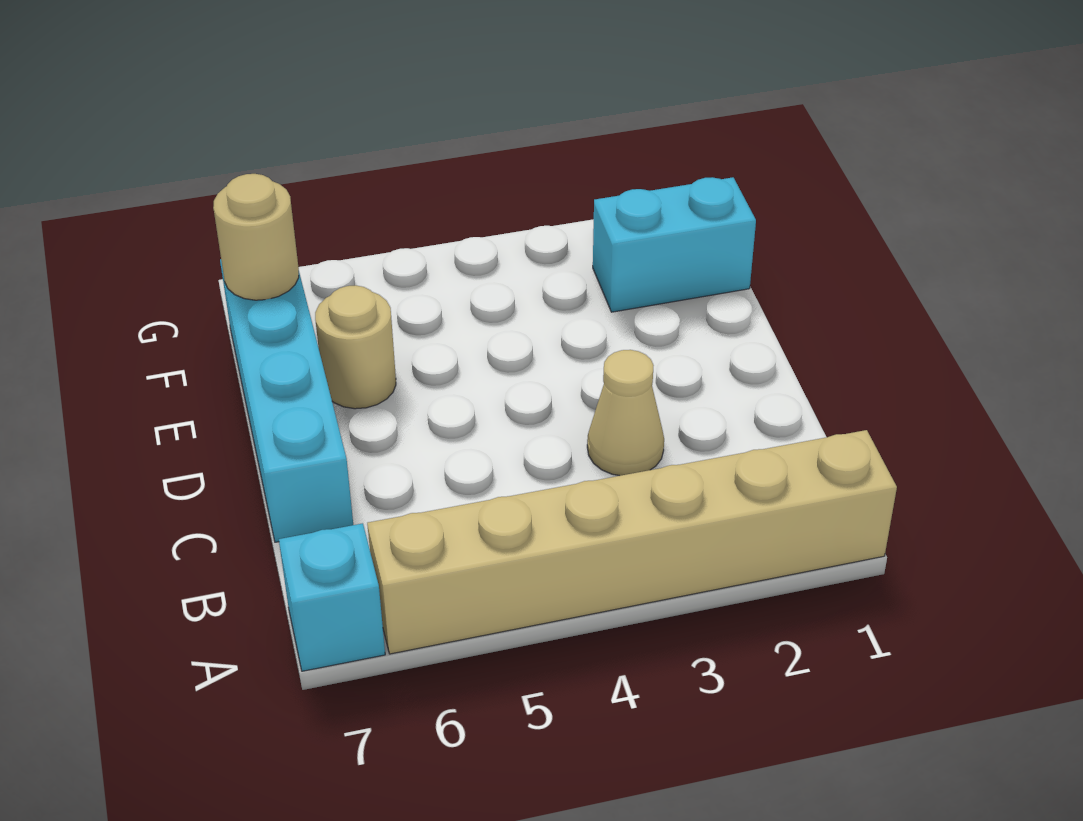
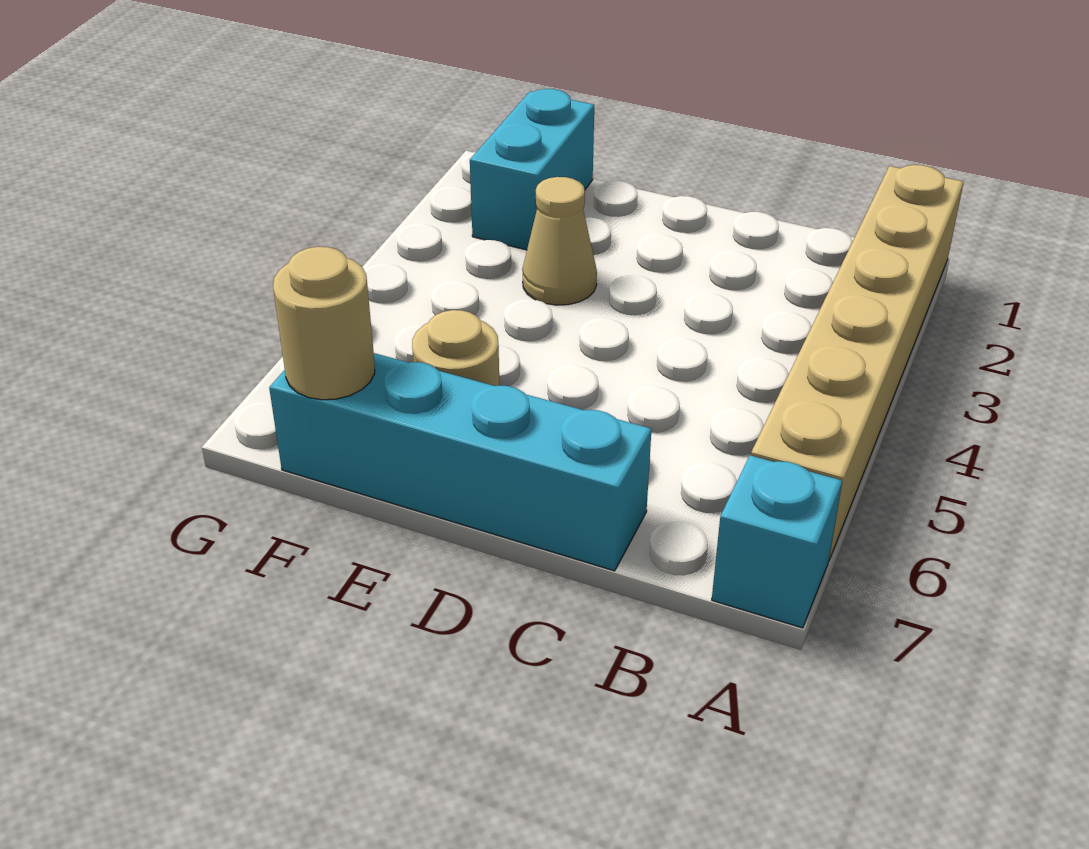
tan cone C3 level 1 -> tan cone E3 level 1

